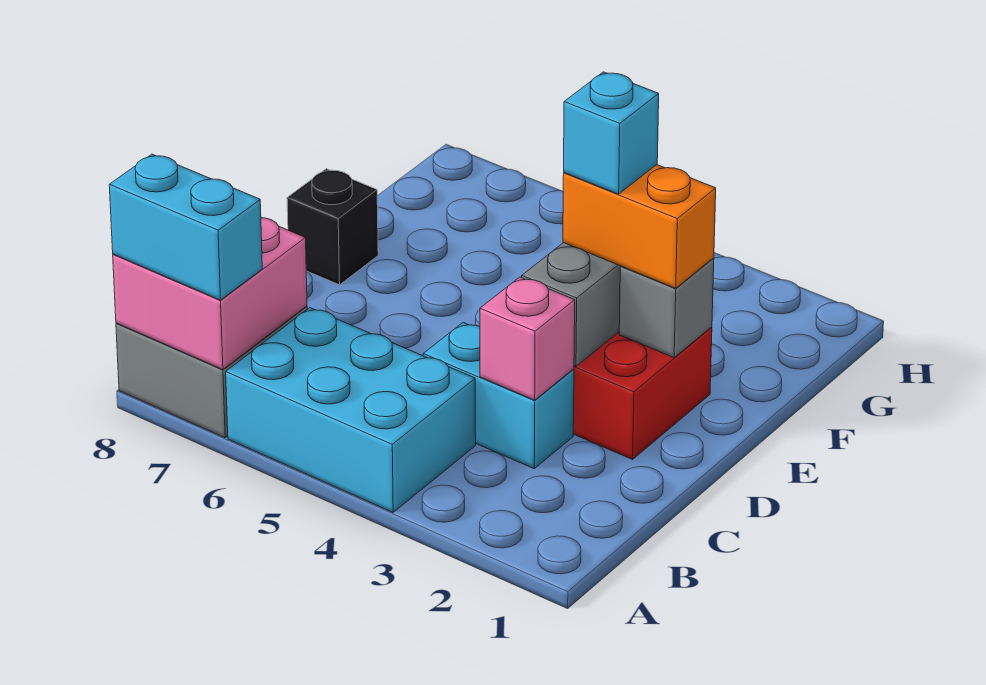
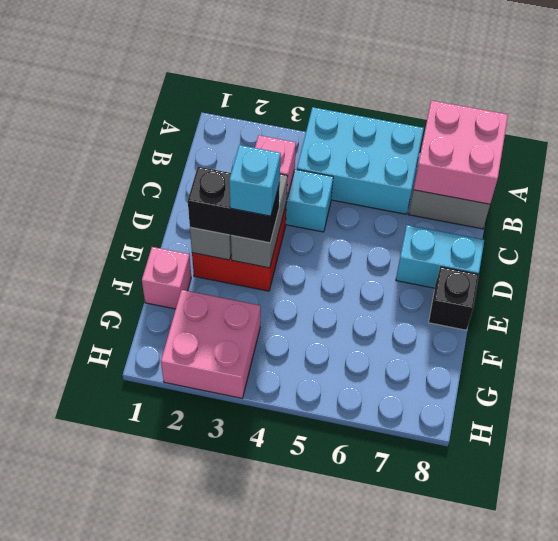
cyan brick A7:A8 level 3 -> cyan brick D7:D8 level 1
orange brick E2:E3 level 3 -> black brick E2:E3 level 3
none -> pink brick F1 level 1
none -> pink brick G2:H3 level 1

